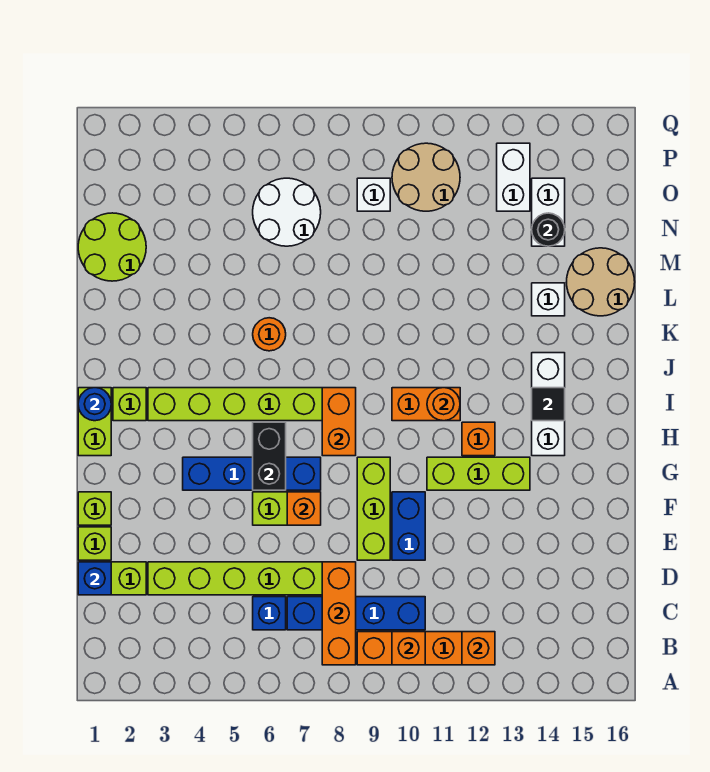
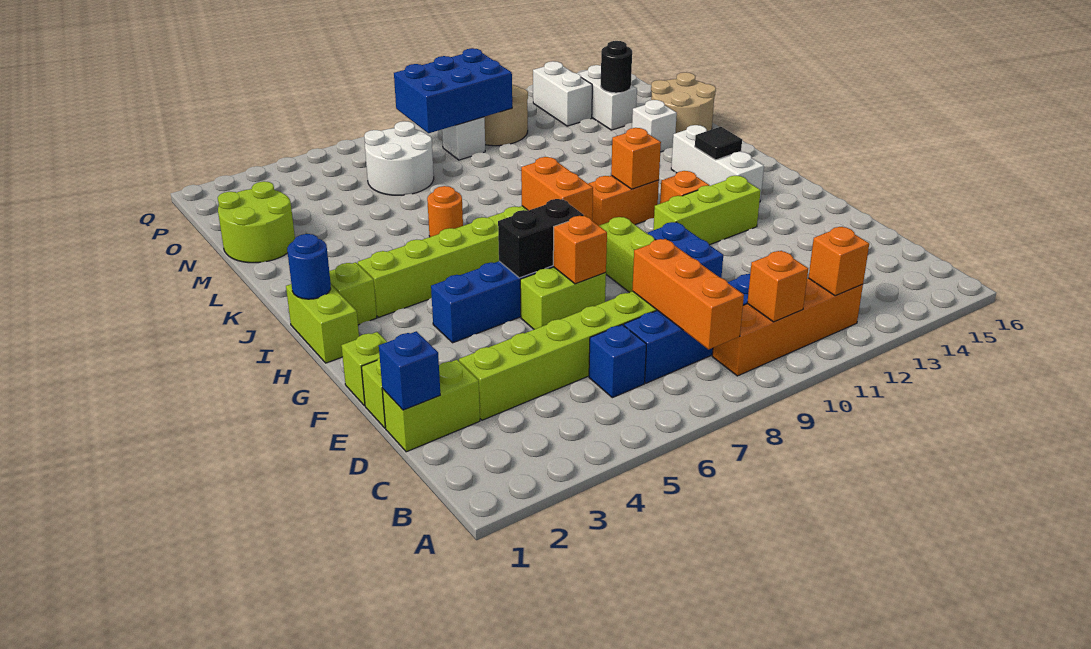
black brick G6:H6 level 2 -> black brick G6:G7 level 2
orange round brick I11 level 2 -> orange brick I11 level 2
none -> blue brick O8:P10 level 2

